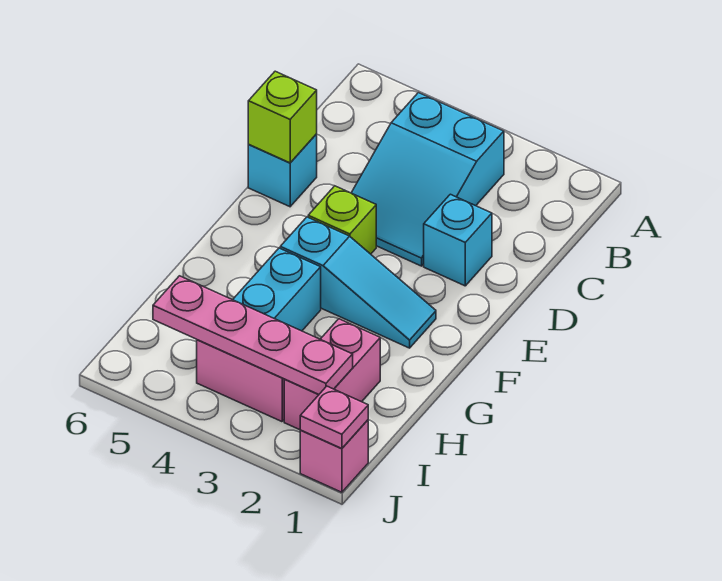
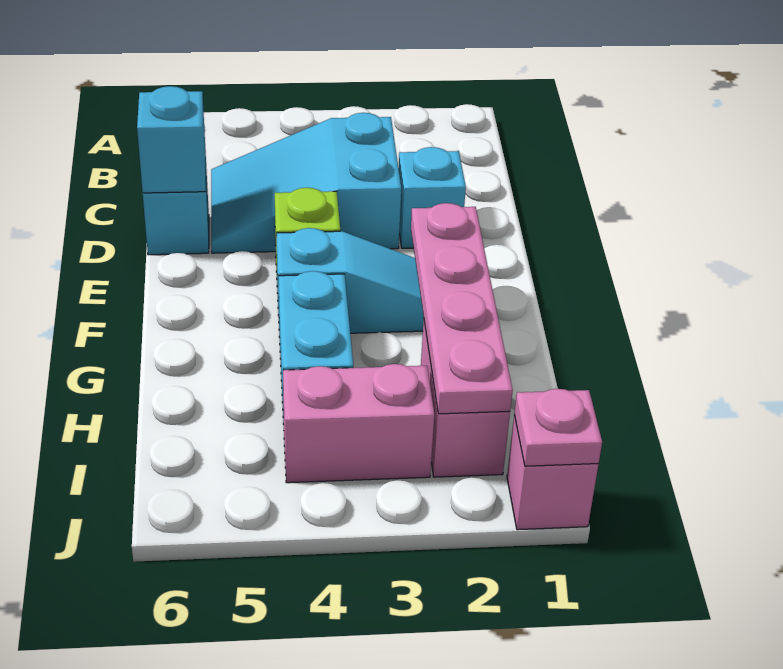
cyan slope B3:D4 level 1 top B -> cyan slope C3:D5 level 1 top 3
lime brick D6 level 2 -> cyan brick D6 level 2
pink plate I2:I5 level 2 -> pink plate F2:I2 level 2

